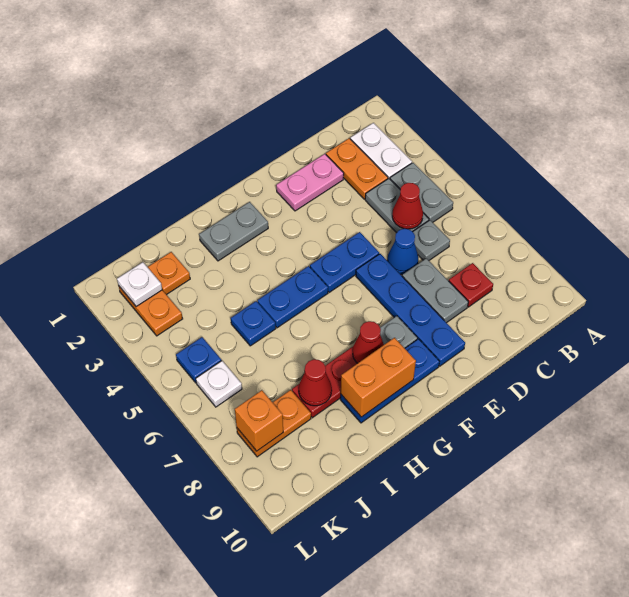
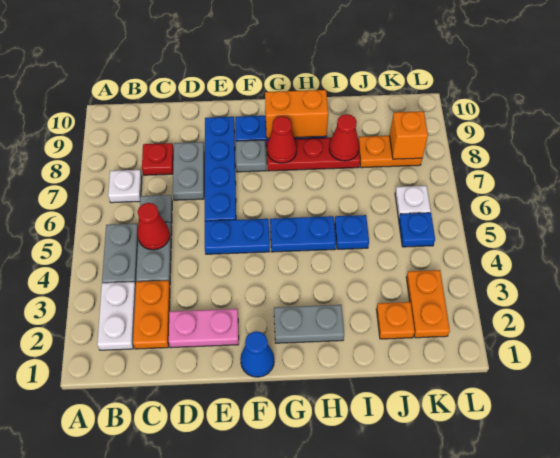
blue cone D6 level 1 -> blue cone F1 level 1
white plate K2 level 2 -> white plate B7 level 1

